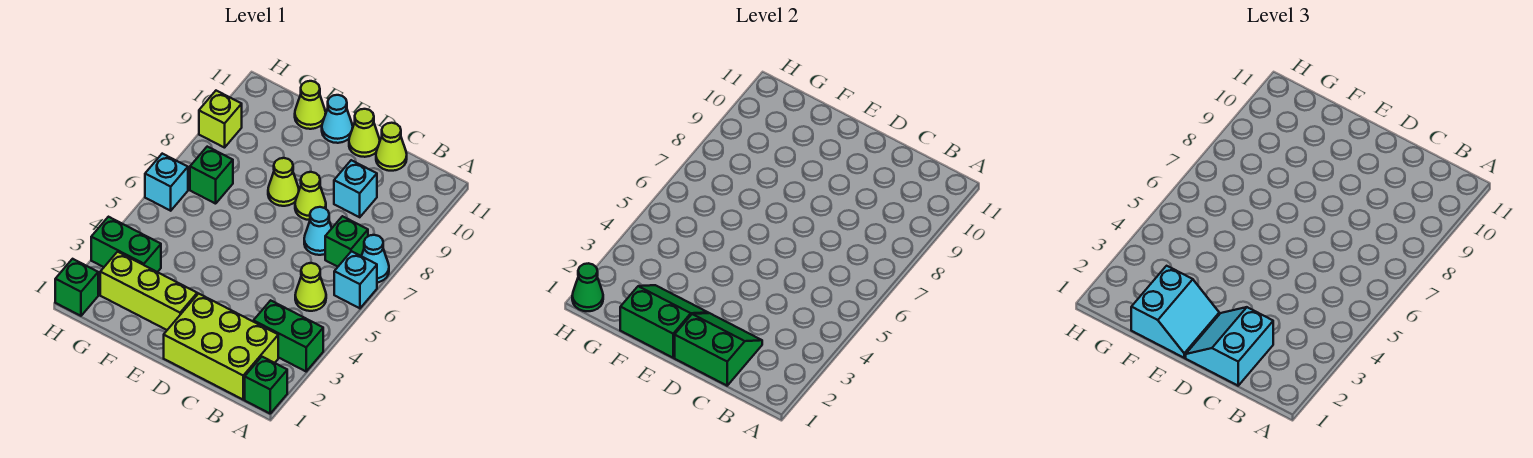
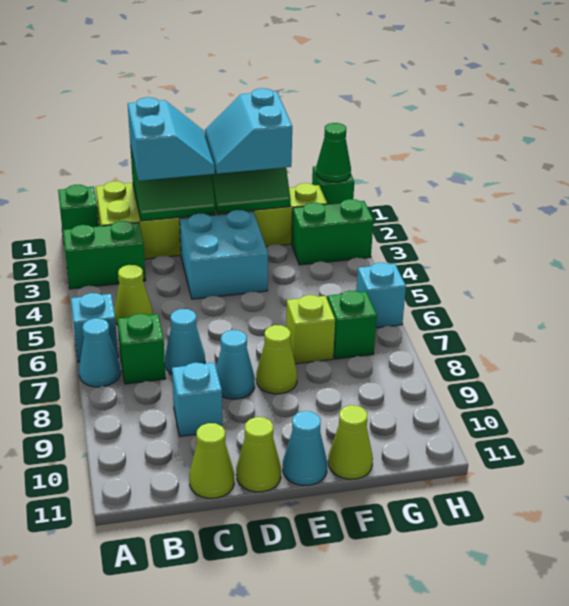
none -> cyan brick D3:E4 level 1
lime cone D8 level 1 -> cyan cone D8 level 1
lime brick H9 level 1 -> lime brick F7 level 1

